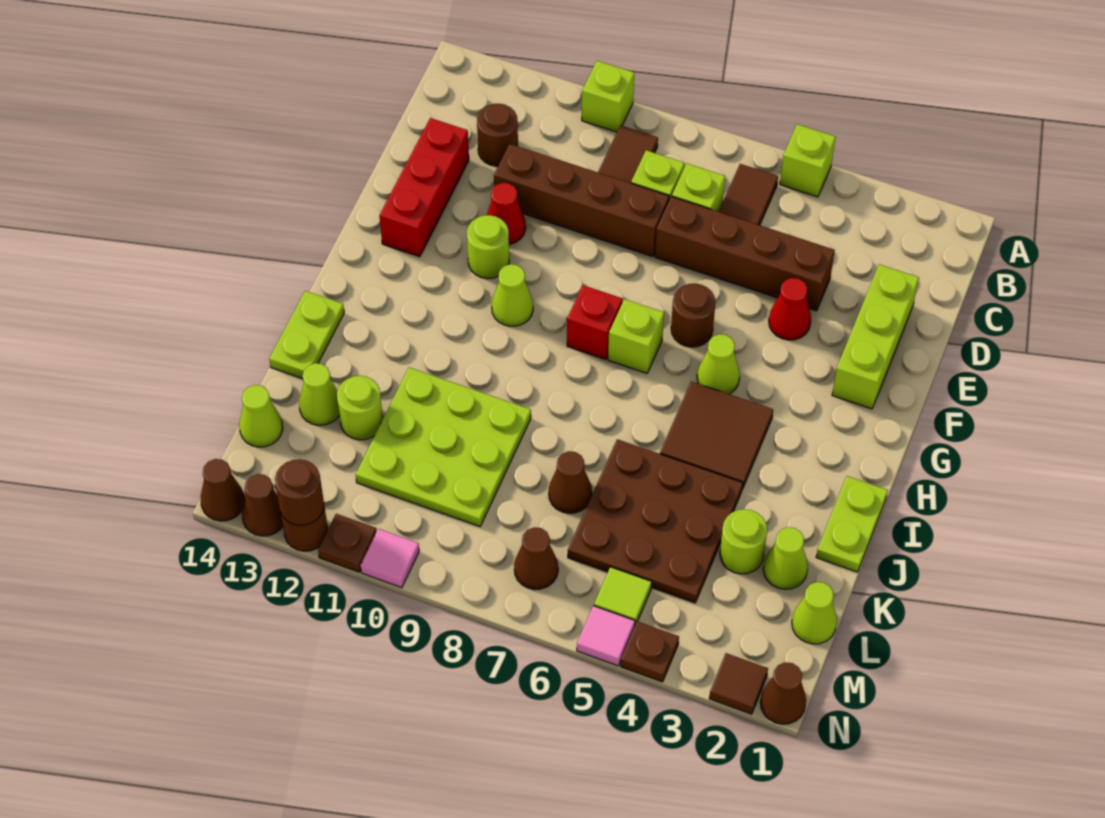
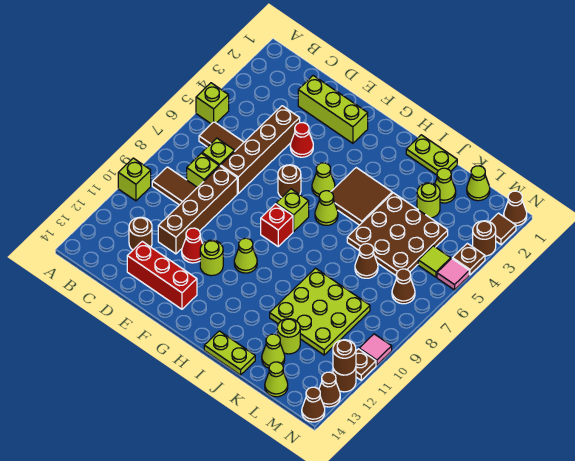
none -> lime cone H6 level 1
none -> brown round brick N3 level 1

